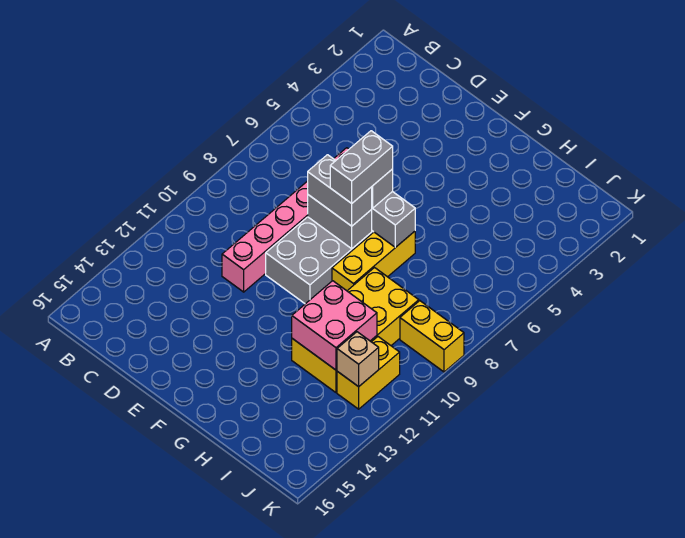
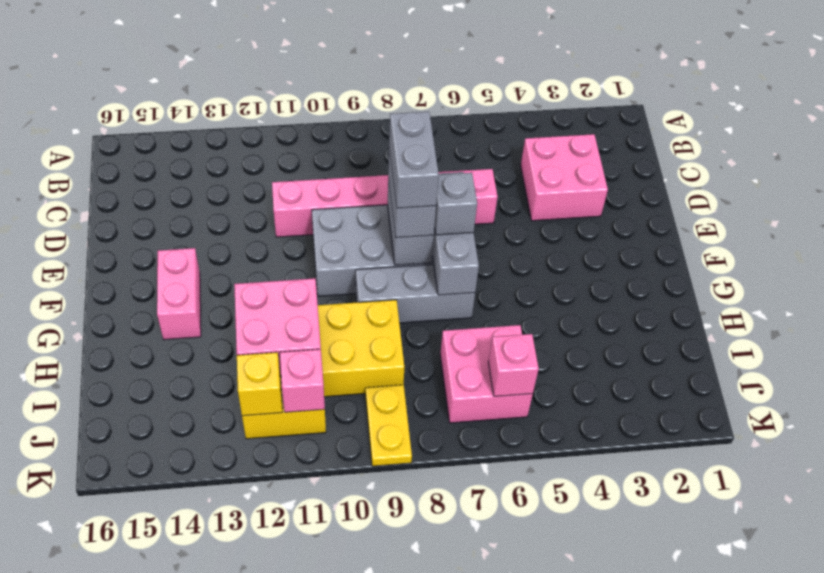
none -> pink brick C3:D4 level 1
grey brick F7:F8 level 4 -> grey brick E8:F8 level 4
none -> pink brick F14:G14 level 1
yellow brick G7:G9 level 1 -> grey brick G7:G9 level 1
none -> pink brick I6:J7 level 1
none -> pink brick J6 level 2
yellow brick J9:K9 level 1 -> yellow plate J9:K9 level 1
none -> pink brick J11 level 2
tan brick J12 level 2 -> yellow brick J12 level 2

